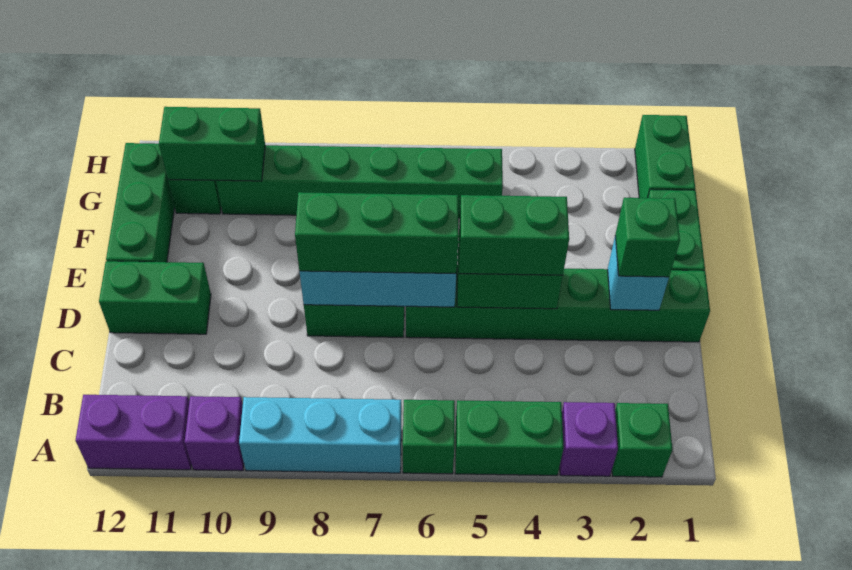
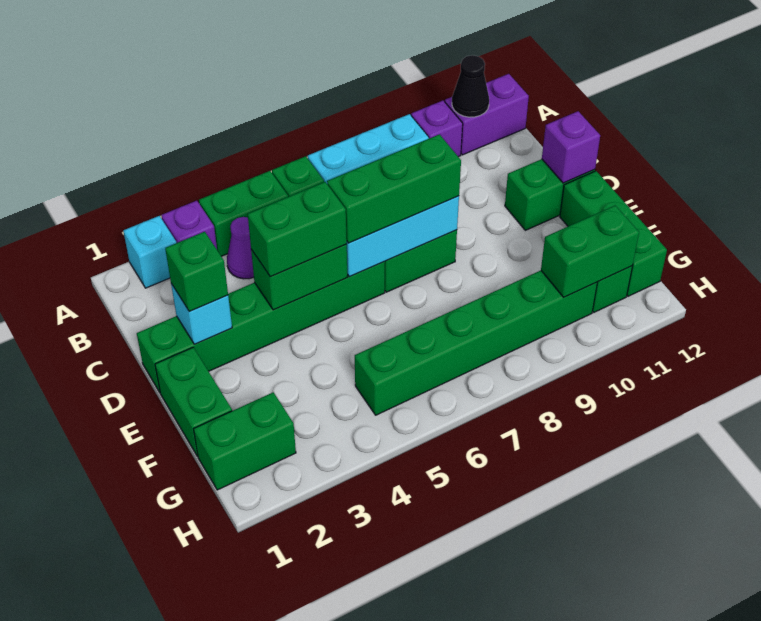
green brick A2 level 1 -> cyan brick A2 level 1
none -> black cone A11 level 2
none -> purple cone B4 level 1
none -> purple brick D12 level 2
green brick G1:H1 level 1 -> green brick G1:G2 level 1

